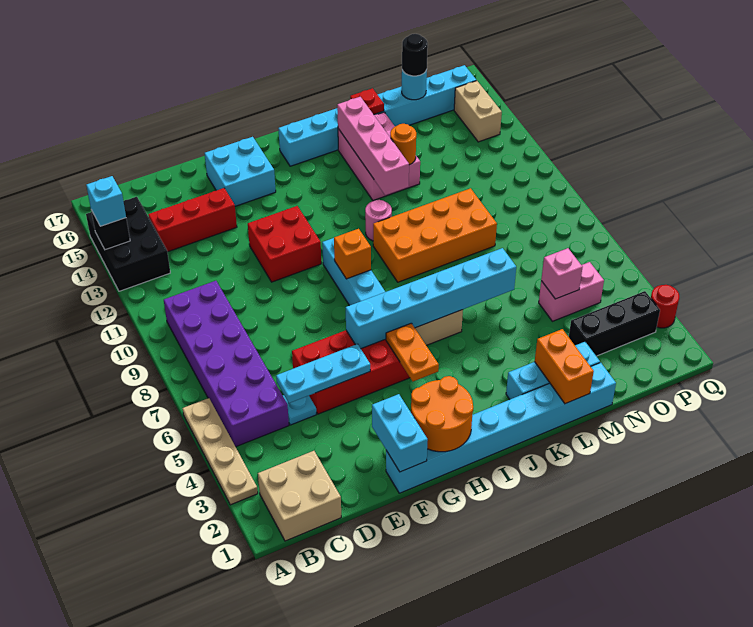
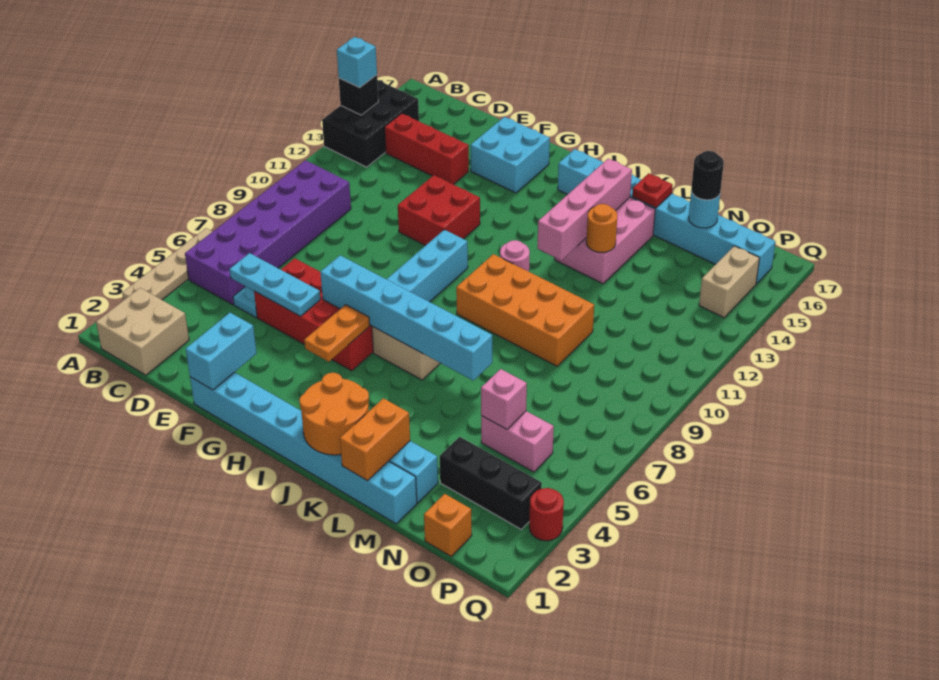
orange round brick G1:H2 level 2 -> orange round brick J1:K2 level 2
orange brick H9 level 2 -> orange brick O1 level 1

